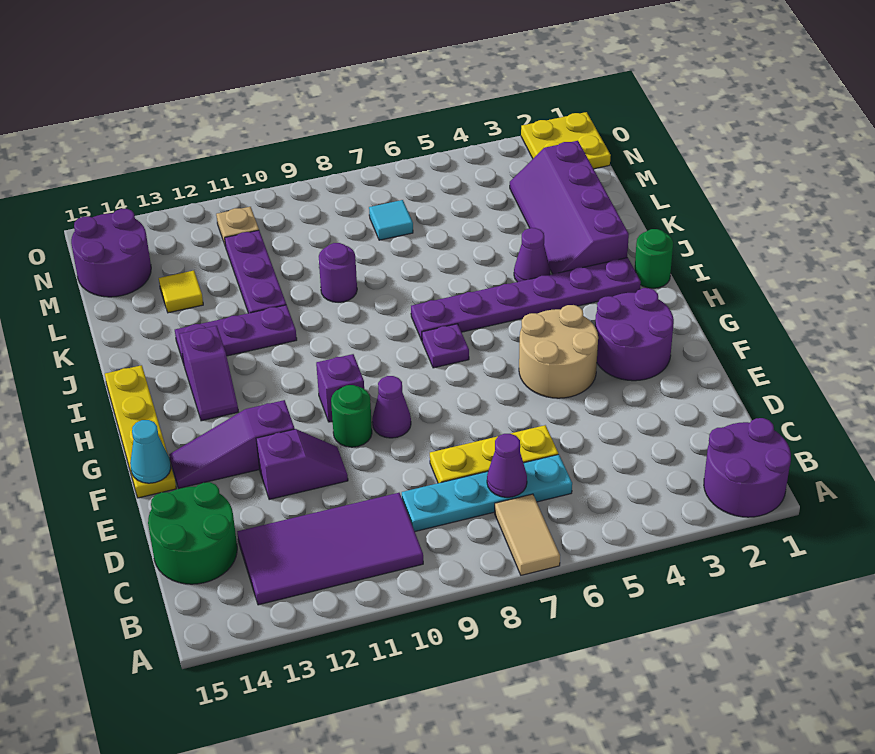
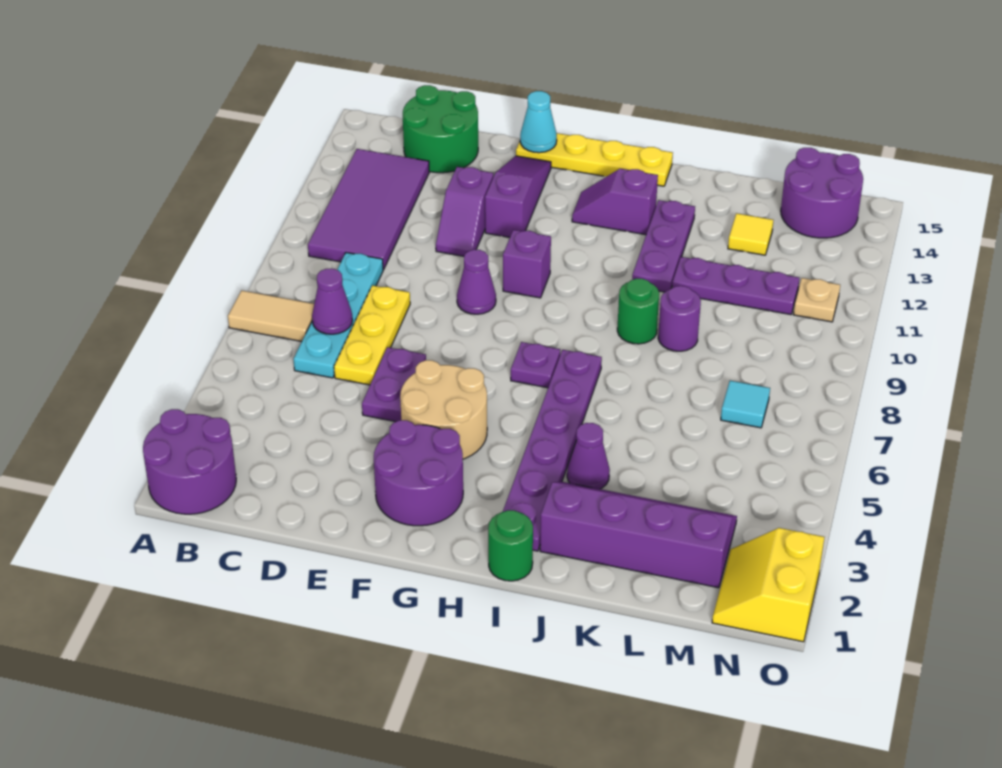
none -> purple plate E5:E6 level 1
green round brick F10 level 1 -> green round brick J9 level 1
yellow plate N1:O2 level 1 -> yellow slope N1:O2 level 1 top O

